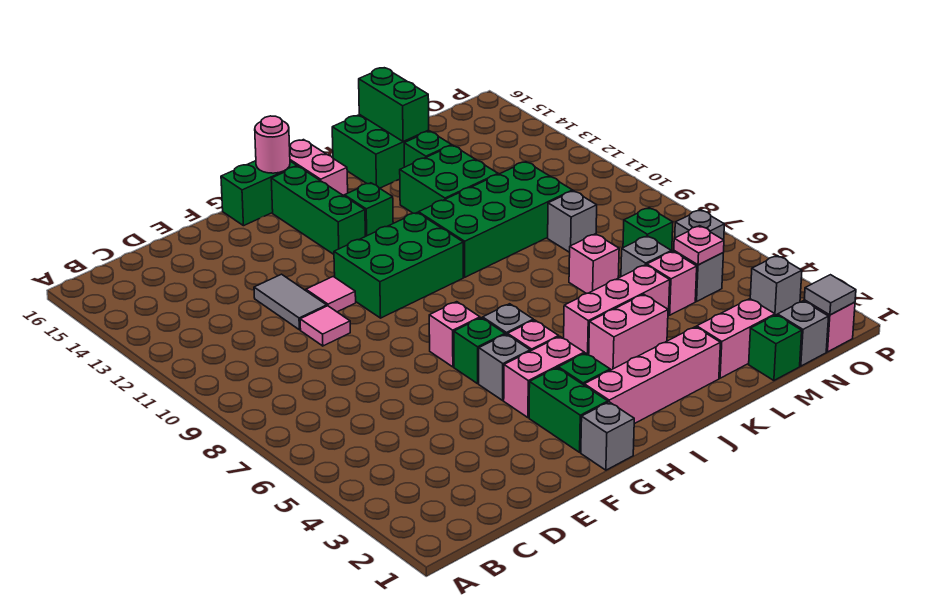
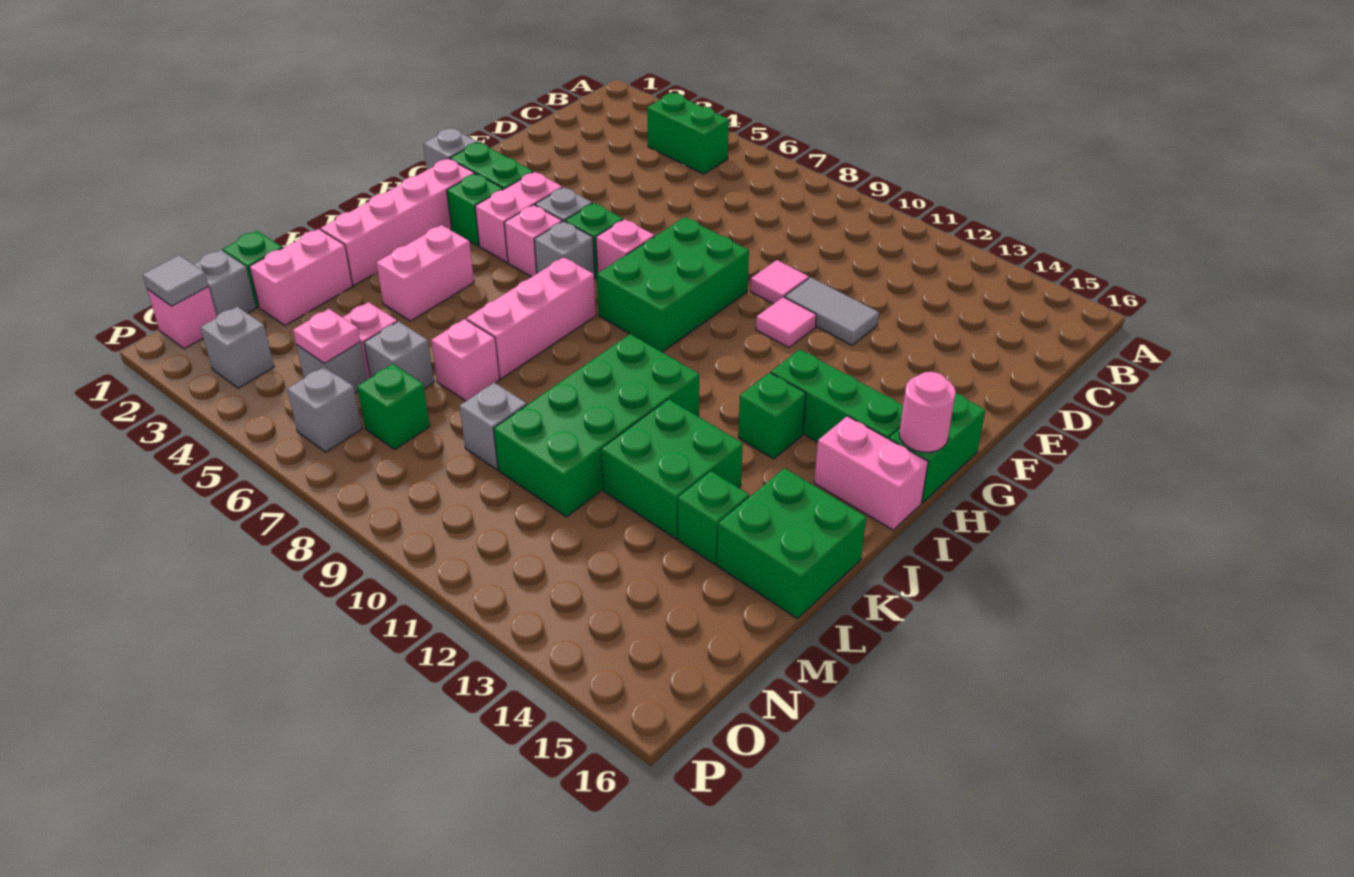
green brick G10:I11 level 1 -> green brick F8:H9 level 1
pink brick J5:L5 level 1 -> pink brick I7:K7 level 1
green brick L15:L16 level 2 -> green brick B4:B5 level 1

